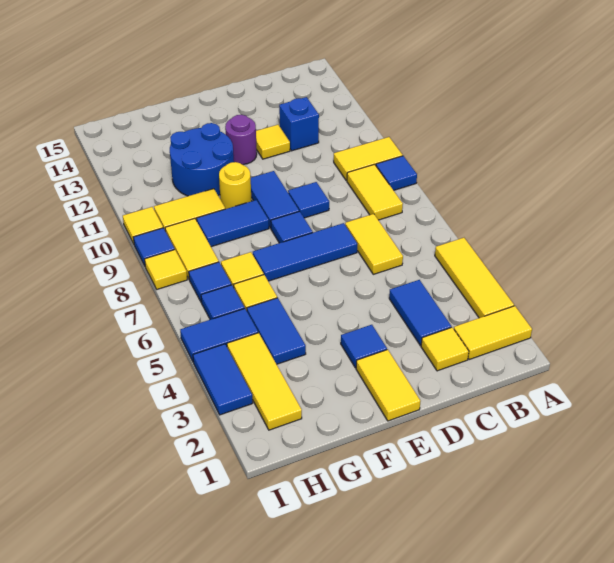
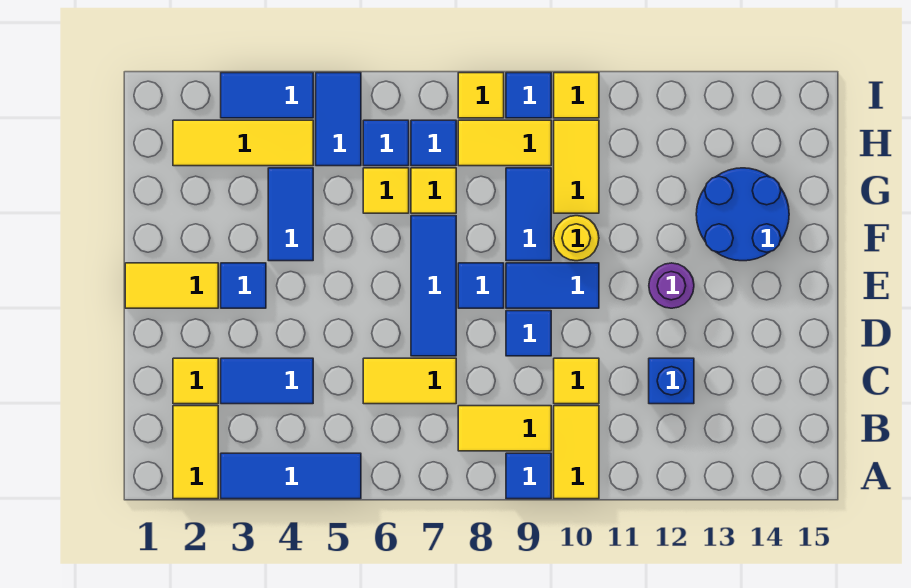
yellow tile A3:A5 level 1 -> blue tile A3:A5 level 1
yellow tile D12 level 1 -> yellow tile C10 level 1
blue round brick F11:G12 level 1 -> blue round brick F13:G14 level 1
blue tile G4:G5 level 1 -> blue tile F4:G4 level 1

